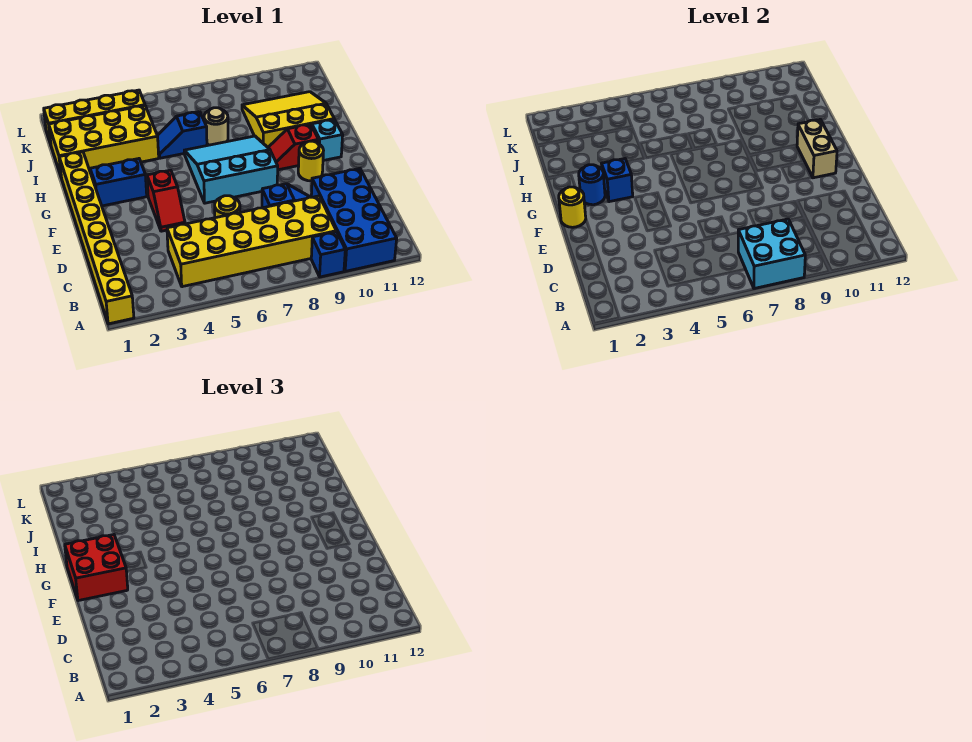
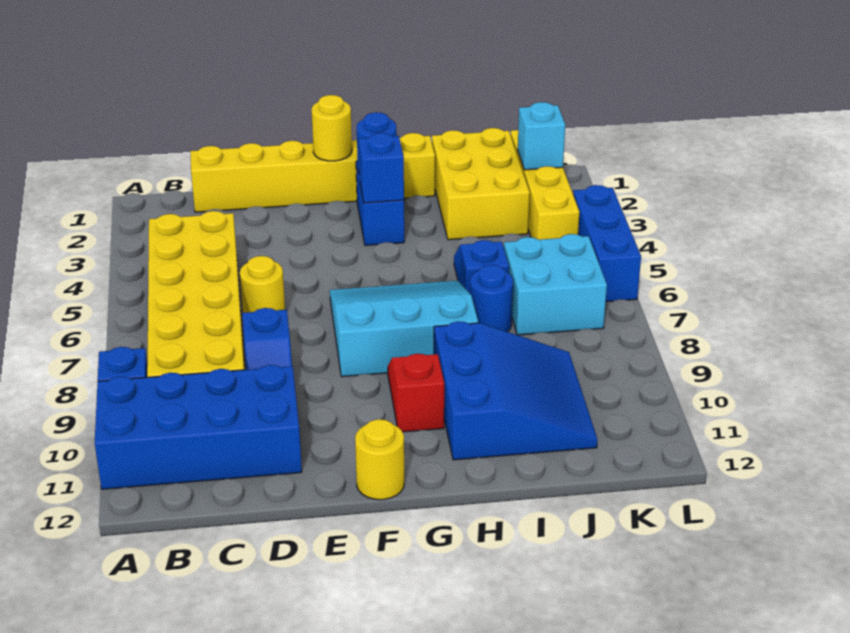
yellow brick A1:H1 level 1 -> yellow brick C1:H1 level 1
cyan brick A7:B8 level 2 -> cyan brick J6:K7 level 1
red slope E4:F4 level 1 top F -> none
red brick F1:G2 level 3 -> none
cyan slope F6:H8 level 1 top F -> cyan slope F6:H8 level 1 top 8
yellow round brick F10 level 1 -> yellow round brick F12 level 1
tan brick F11:G11 level 2 -> none
cyan brick G11 level 1 -> cyan brick K2 level 2
yellow slope H9:J11 level 1 top H -> blue slope H9:J11 level 1 top H
yellow brick I1:J4 level 1 -> yellow brick I1:J3 level 1
tan round brick I7 level 1 -> blue round brick I7 level 1
none -> blue brick L4:L6 level 1

